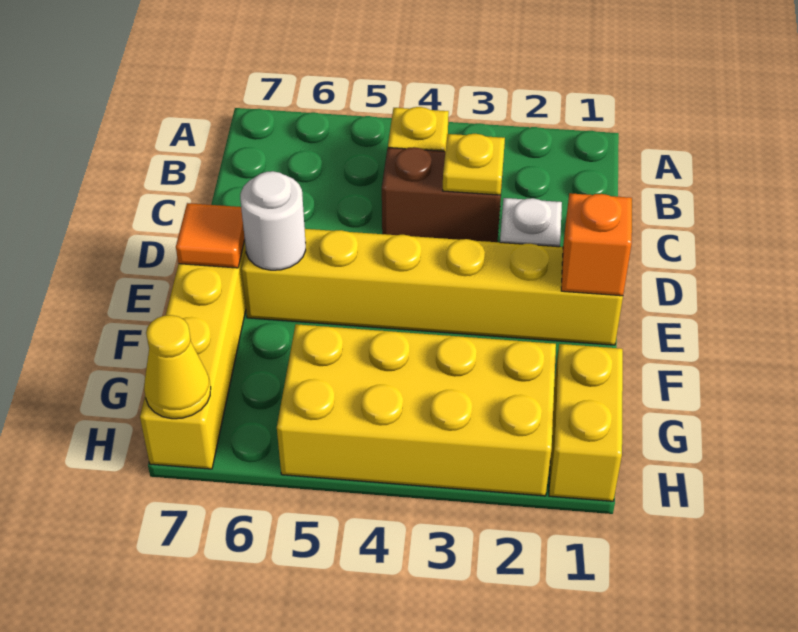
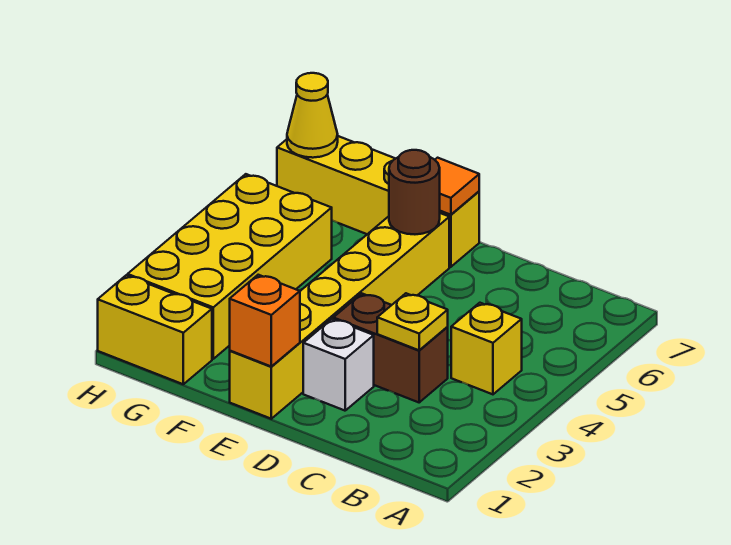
brown brick C3:C4 level 1 -> brown brick C3:D3 level 1
white round brick E6 level 2 -> brown round brick E6 level 2

